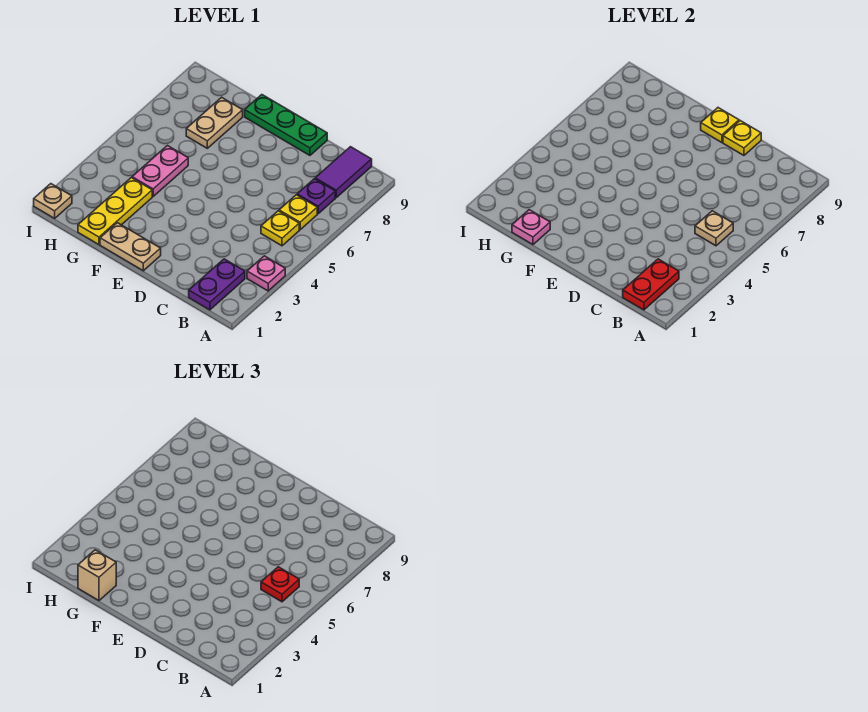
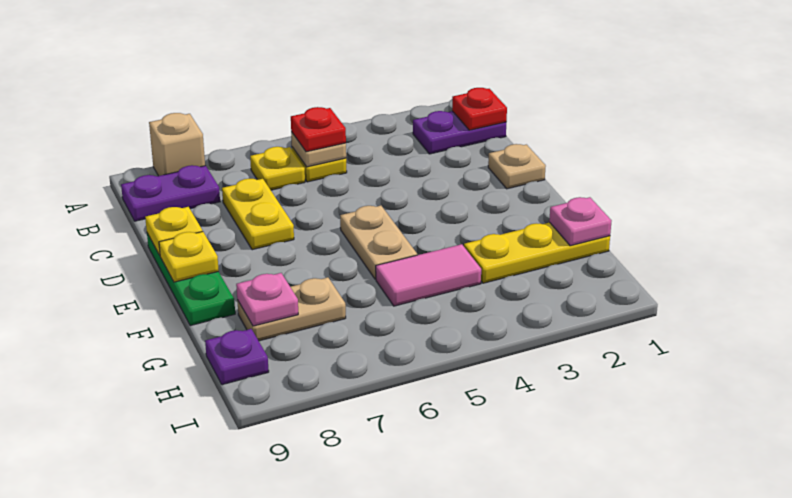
pink plate A3 level 1 -> pink plate G8 level 2
red plate B1:B2 level 2 -> red plate B1 level 2
purple plate B7 level 1 -> purple plate H9 level 1
purple tile B8:B9 level 1 -> purple plate B8:B9 level 1
none -> yellow plate C7:D7 level 1
tan plate E1:F1 level 1 -> tan plate E5:F5 level 1
tan brick G1 level 3 -> tan brick A8 level 1
pink plate G4:G5 level 1 -> pink tile G4:G5 level 1
tan plate I1 level 1 -> tan plate D1 level 1

